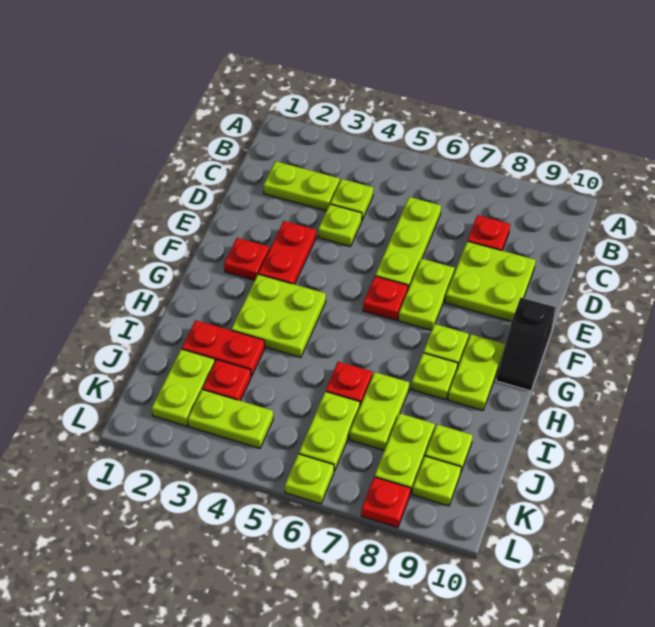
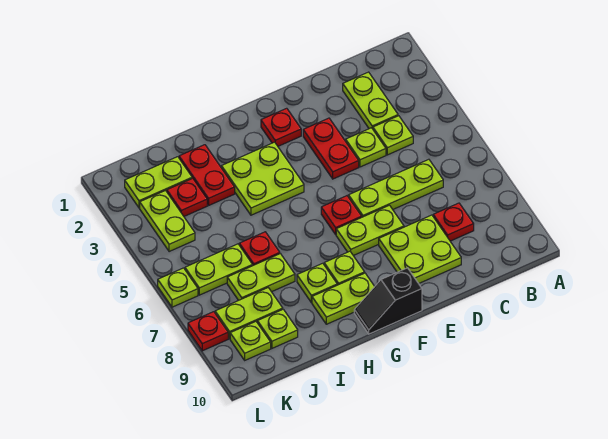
red plate E3:F3 level 1 -> red plate E3:E4 level 1

